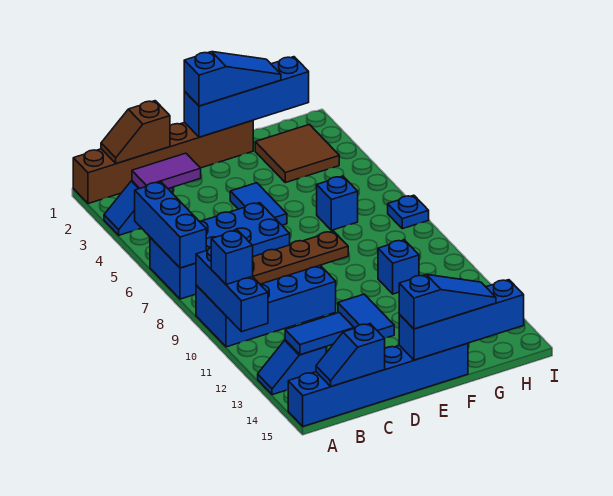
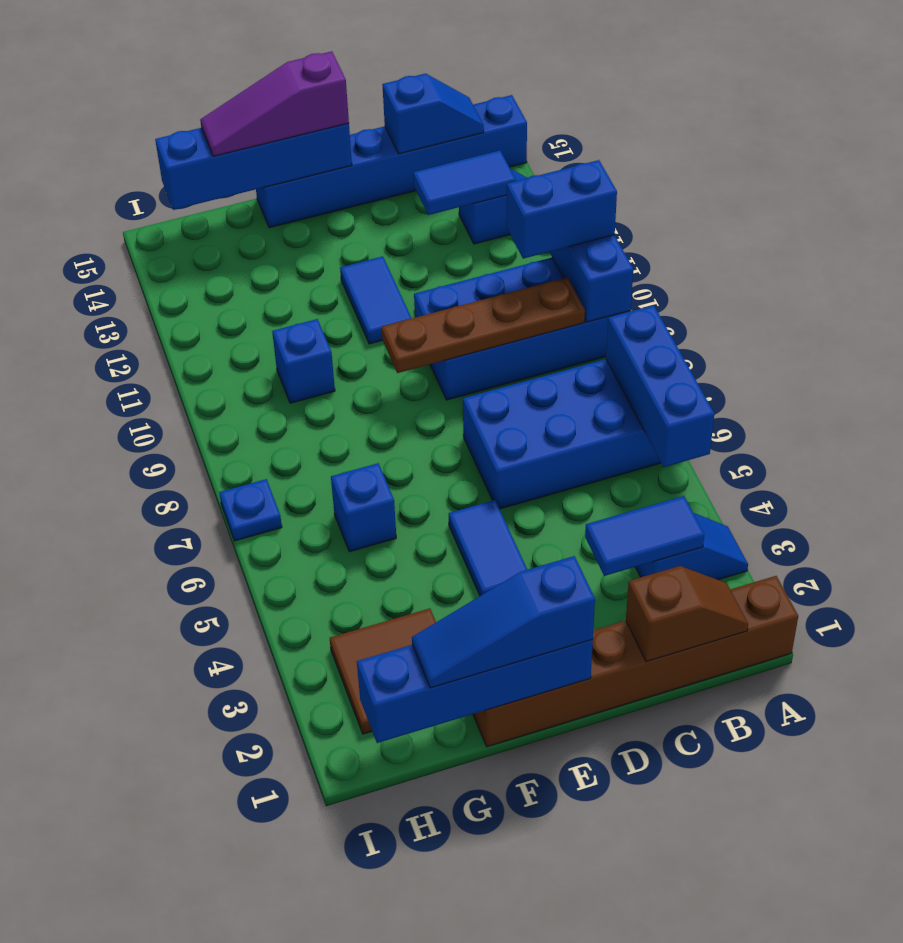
blue brick A10 level 3 -> blue brick A10:B10 level 3
purple tile B3:C3 level 2 -> blue tile B3:C3 level 2
blue slope E15:G15 level 3 top E -> purple slope E15:G15 level 3 top E

